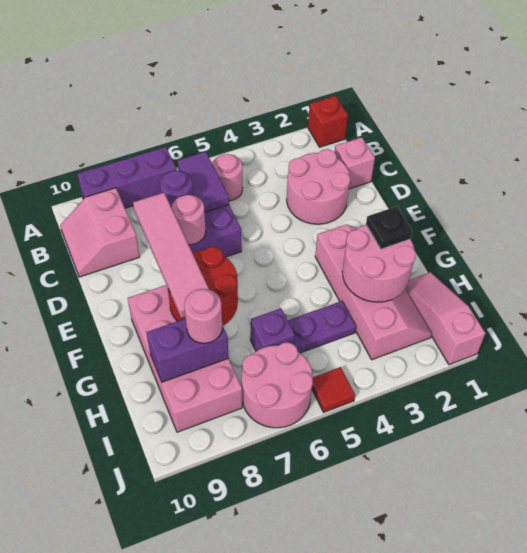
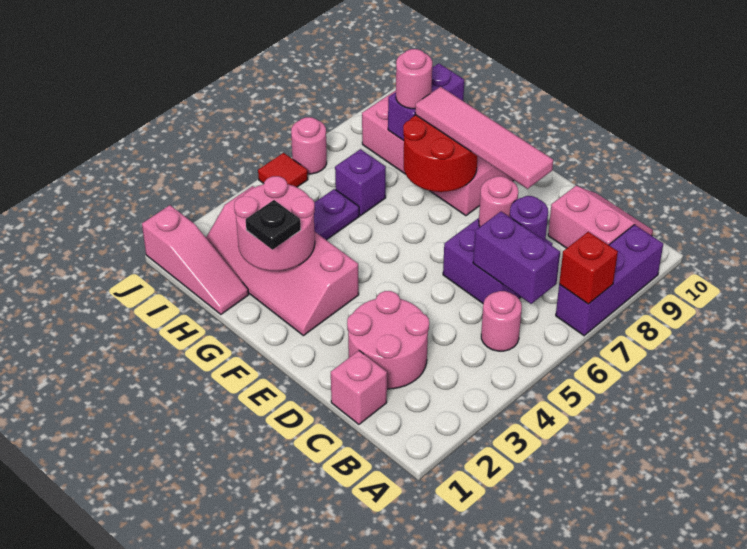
red brick A1 level 1 -> red brick A7 level 2
purple tile B6:C6 level 2 -> purple brick B6:C6 level 2
pink round brick I6:J7 level 1 -> pink round brick J6 level 1

